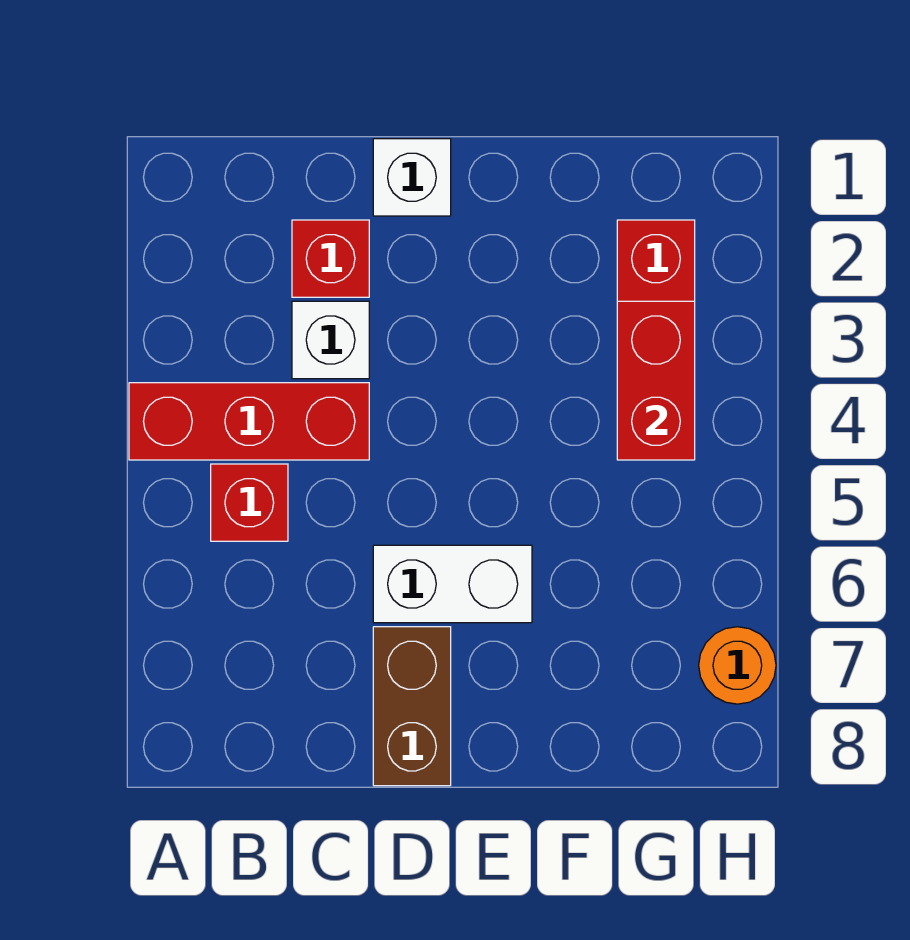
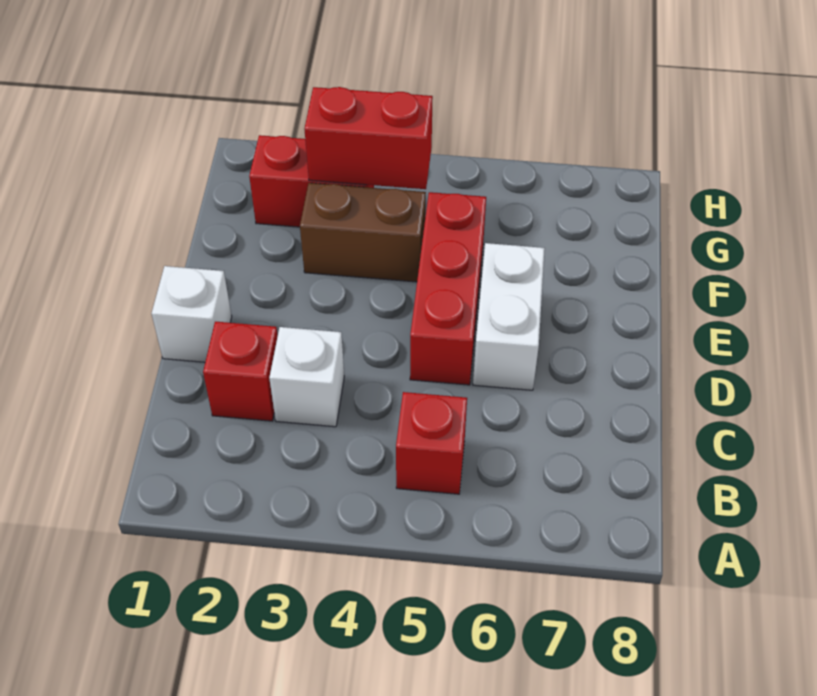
red brick A4:C4 level 1 -> red brick D5:F5 level 1
brown brick D7:D8 level 1 -> brown brick F3:F4 level 1
orange round brick H7 level 1 -> none

